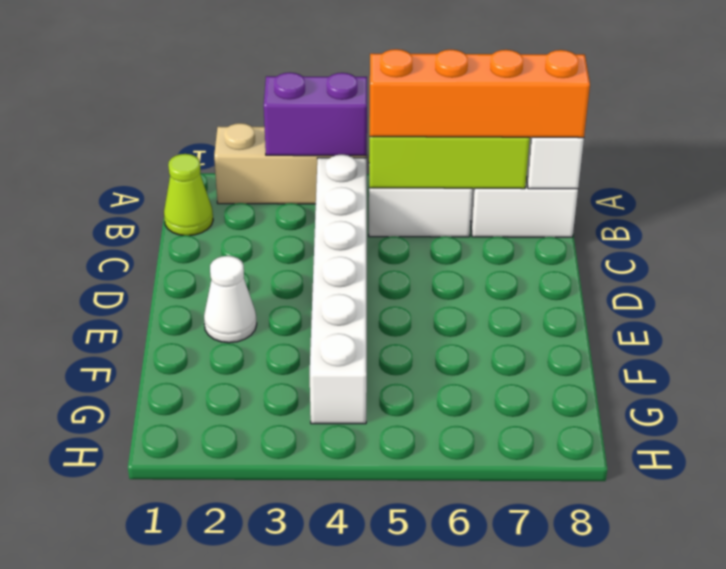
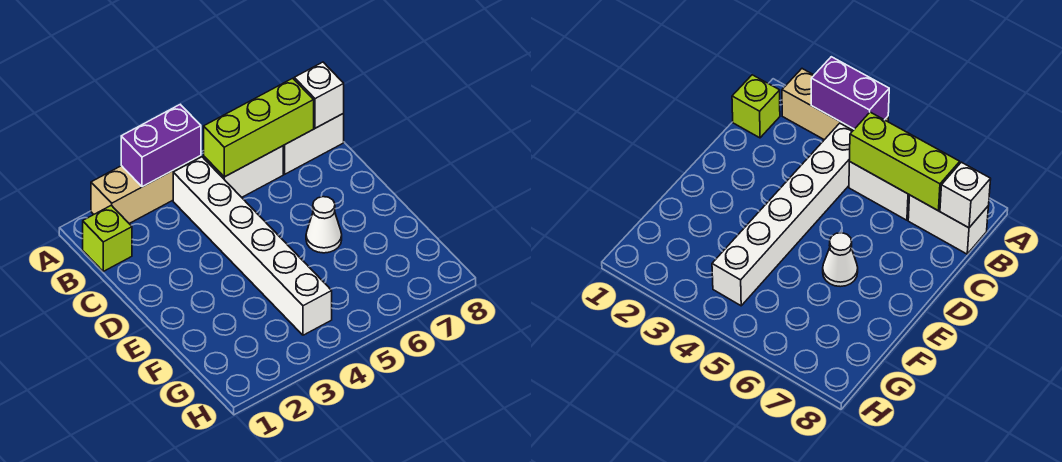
lime cone B1 level 1 -> lime brick B1 level 1
orange brick B5:B8 level 3 -> none
white cone E2 level 1 -> white cone E6 level 1

